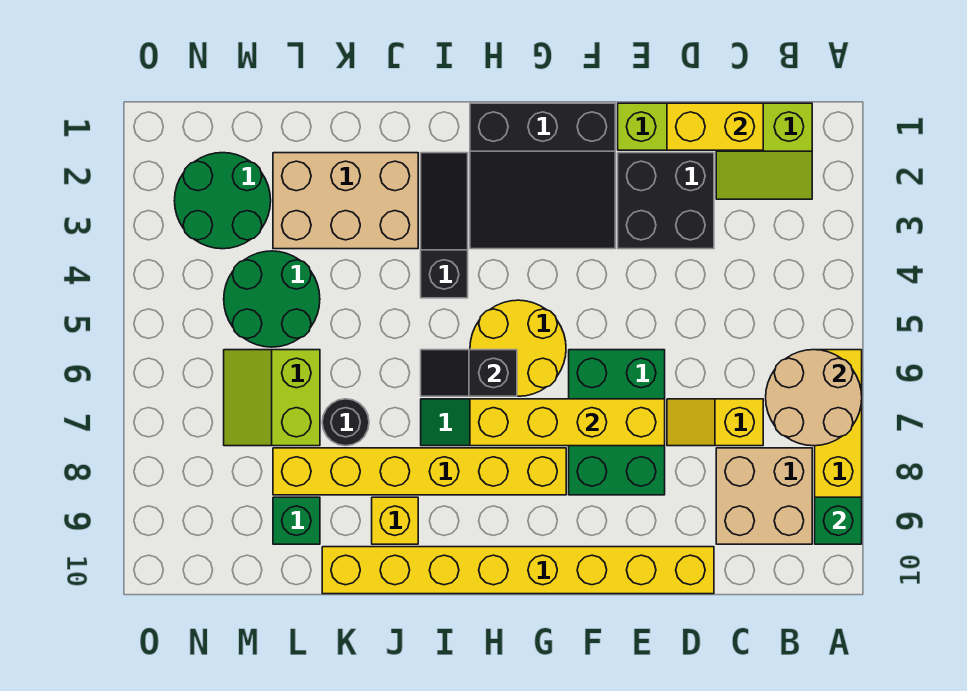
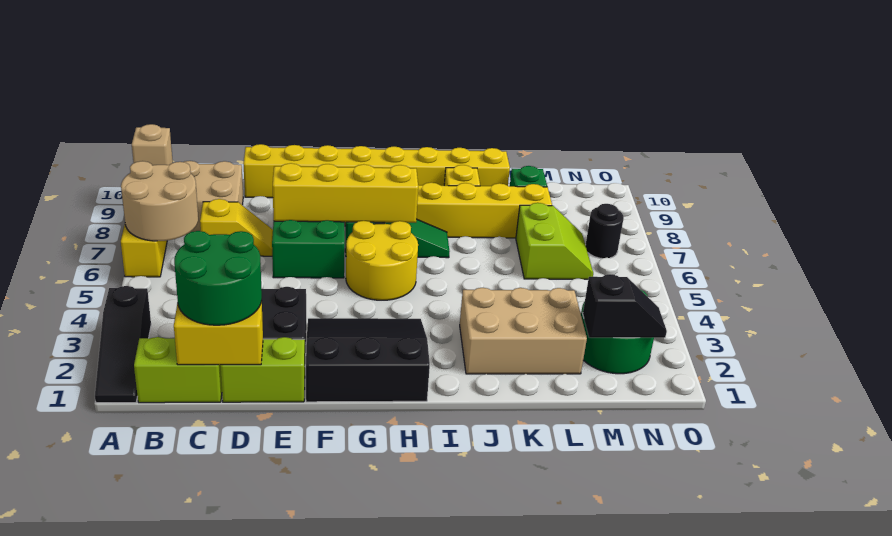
green brick A9 level 2 -> tan brick A9 level 2
black slope H6:I6 level 2 top H -> black slope M2:N2 level 2 top M
black slope I2:I4 level 1 top 4 -> black slope A1:A3 level 1 top 3
black round brick K7 level 1 -> black round brick N7 level 1
green round brick L4:M5 level 1 -> green round brick C1:D2 level 3

